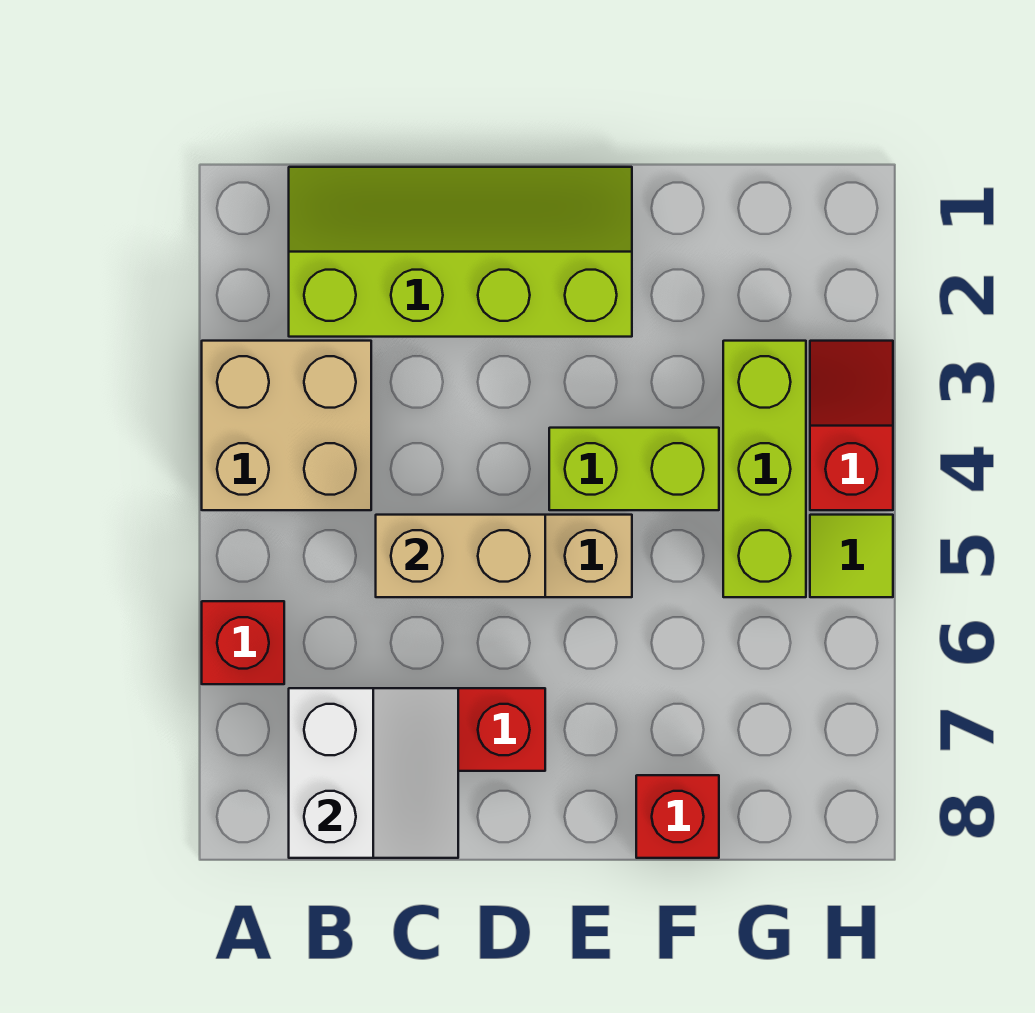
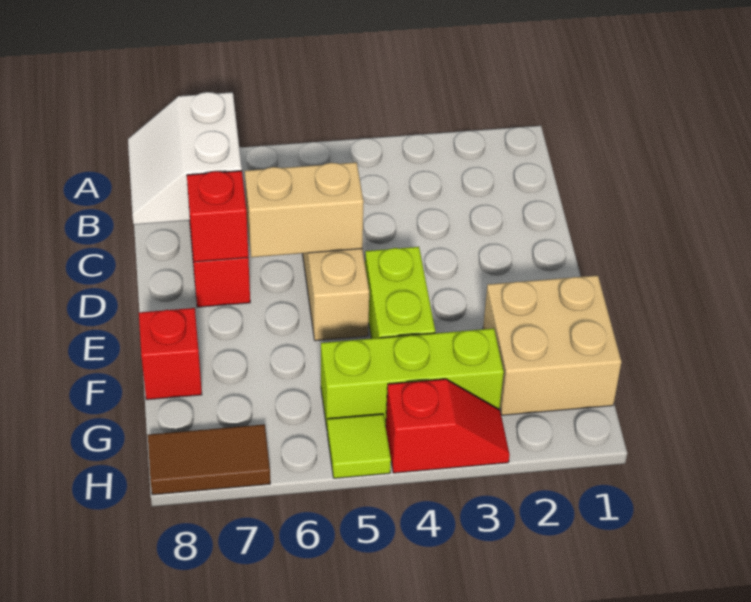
tan brick A3:B4 level 1 -> tan brick F1:G2 level 1
red brick A6 level 1 -> red brick D7 level 2
lime slope B1:E2 level 1 top 2 -> none
white slope B7:C8 level 2 top B -> white slope B7:C8 level 2 top 7
tan brick C5:D5 level 2 -> tan brick D5:D6 level 2
none -> brown tile H7:H8 level 1

